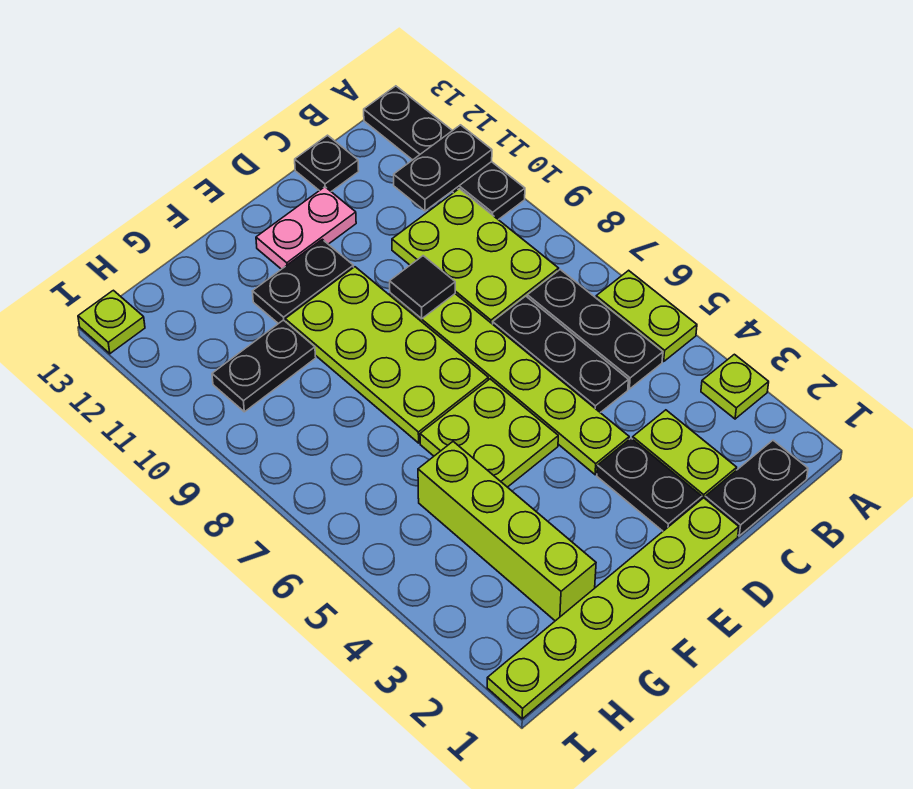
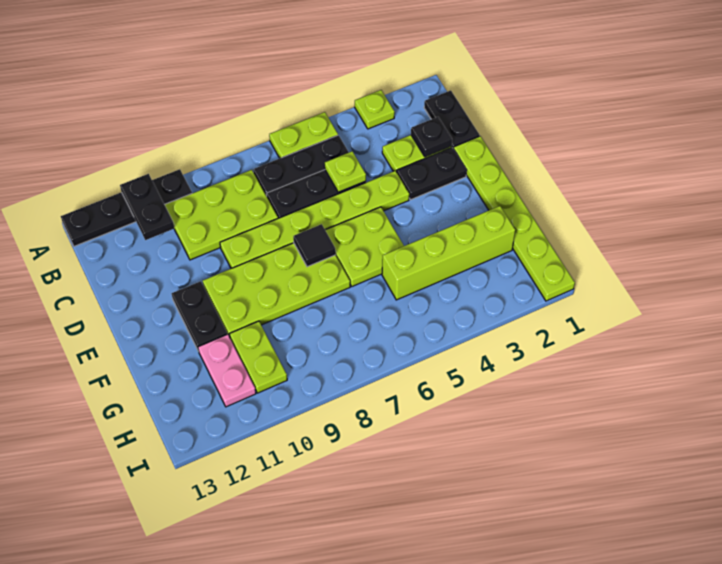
black plate C13 level 1 -> black plate C2 level 2
black tile D9 level 2 -> black tile E7 level 2
pink plate D12:E12 level 1 -> pink plate G11:H11 level 1
black plate G10:H10 level 1 -> lime plate G10:H10 level 1
lime plate I13 level 1 -> lime plate C5 level 2

